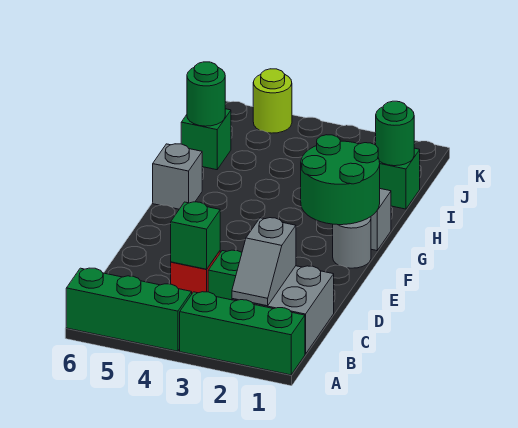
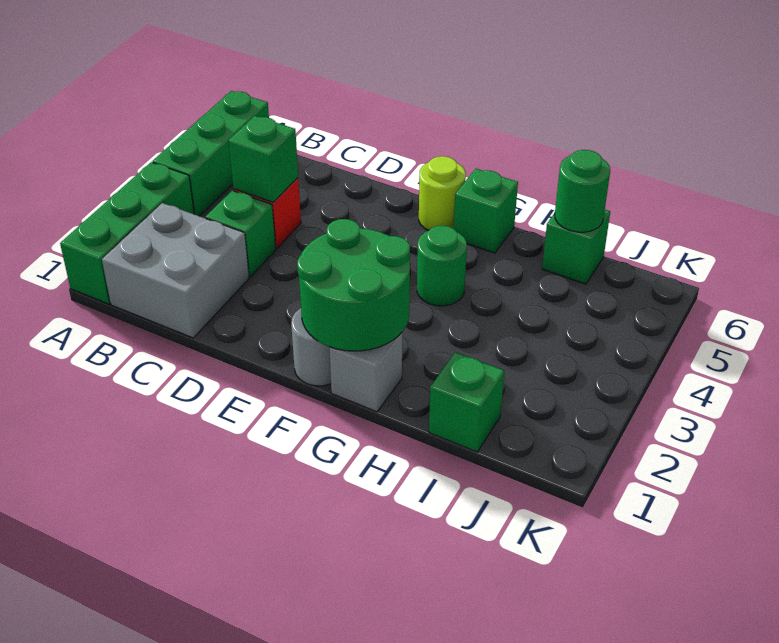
grey slope B2:C2 level 2 top C -> none
grey brick G6 level 1 -> green brick G6 level 1
green round brick I1 level 2 -> green round brick G4 level 1
lime round brick K5 level 1 -> lime round brick F6 level 1

